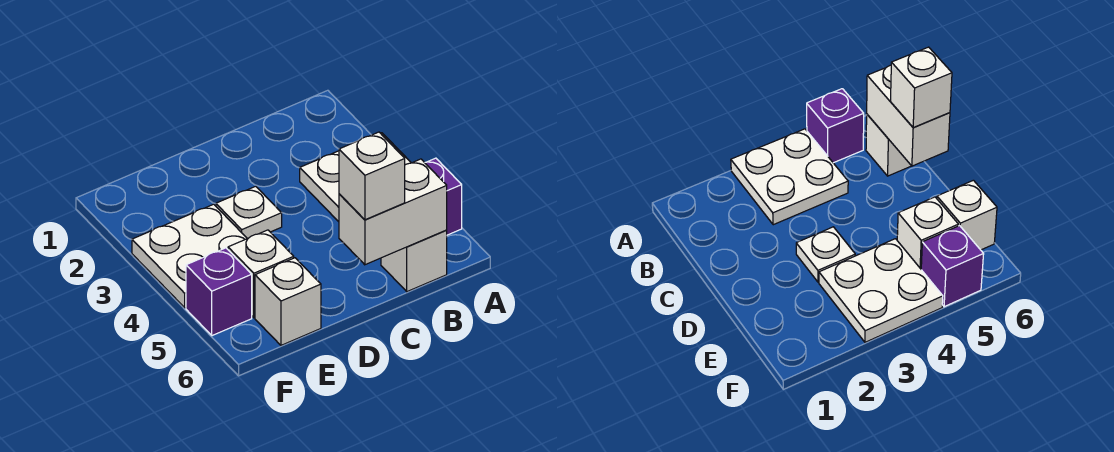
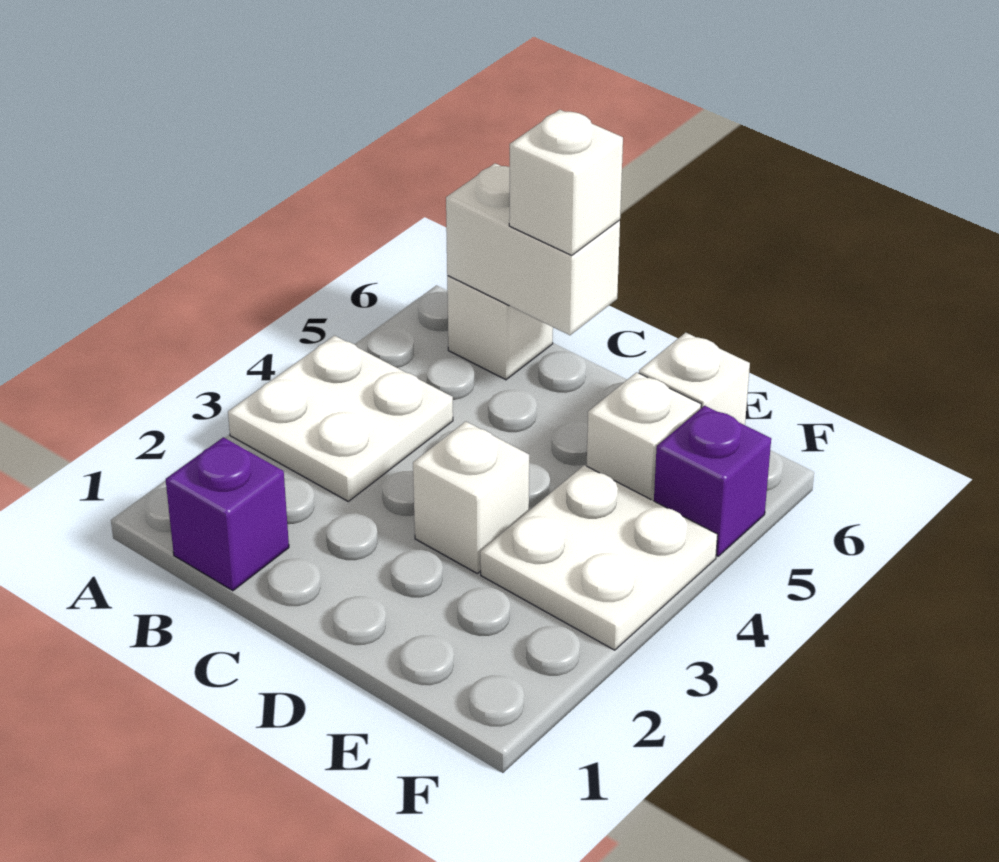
purple brick A5 level 1 -> purple brick B1 level 1
white plate D3 level 1 -> white brick D3 level 1

